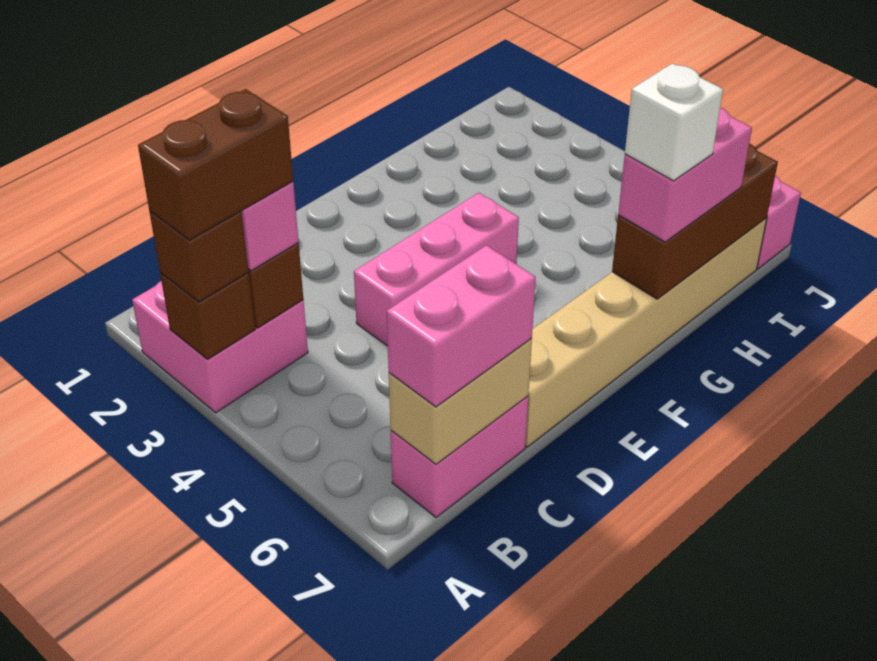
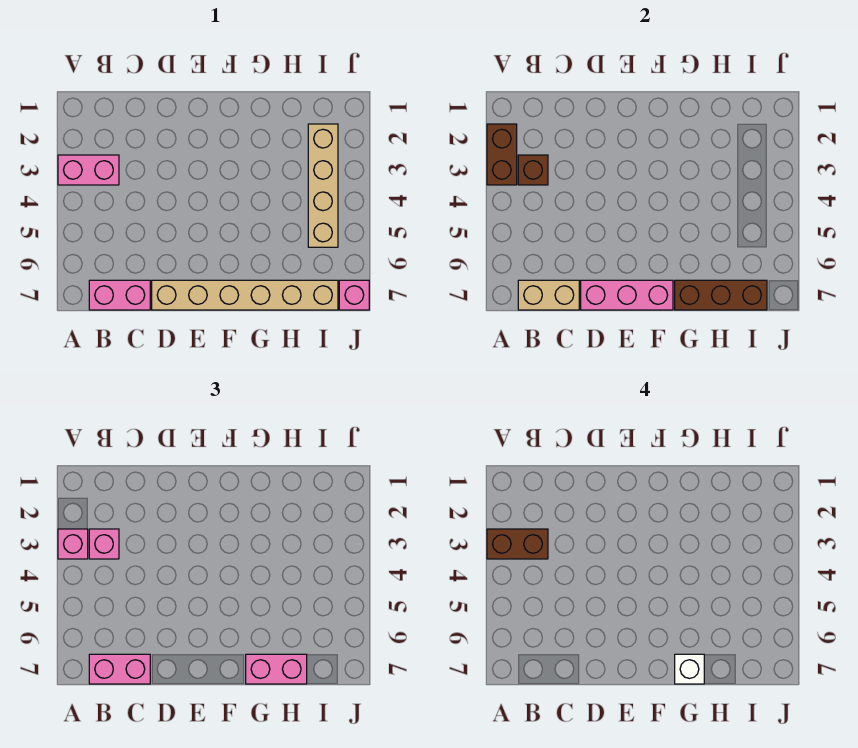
pink brick A2:B3 level 1 -> pink brick A3:B3 level 1
brown brick A3 level 2 -> brown brick A2:A3 level 2
brown brick A3 level 3 -> pink brick A3 level 3
pink brick D4:F4 level 1 -> pink brick D7:F7 level 2
none -> tan brick I2:I5 level 1

